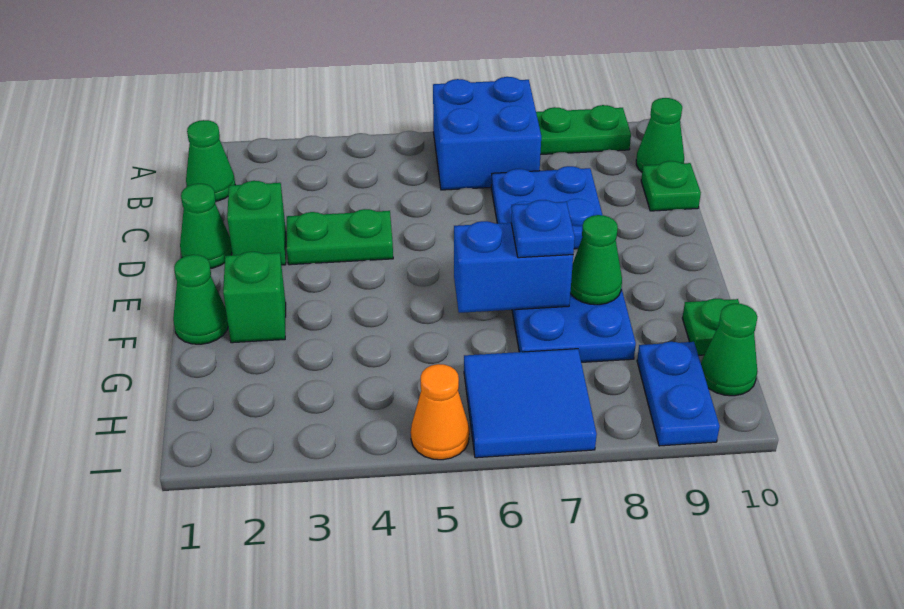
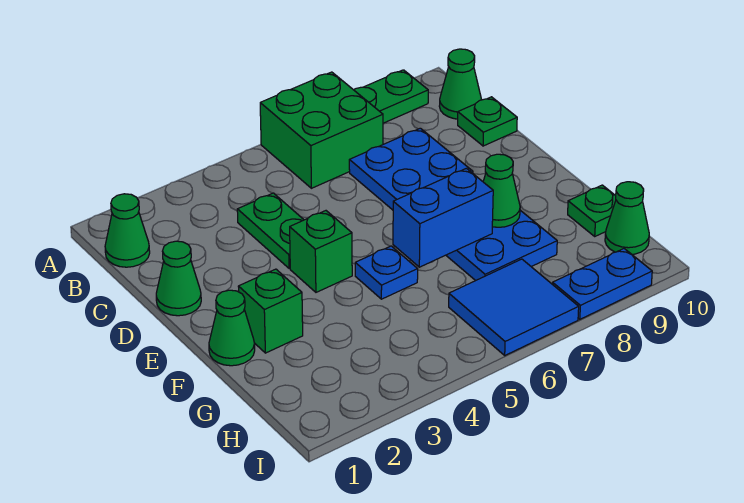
blue brick A6:B7 level 1 -> green brick A6:B7 level 1
green brick D2 level 1 -> green brick E4 level 1
green plate D3:D4 level 1 -> green plate C4:D4 level 1
blue plate F7 level 3 -> blue plate F5 level 1
blue plate H9:I9 level 1 -> blue plate I8:I9 level 1
orange cone I5 level 1 -> none

